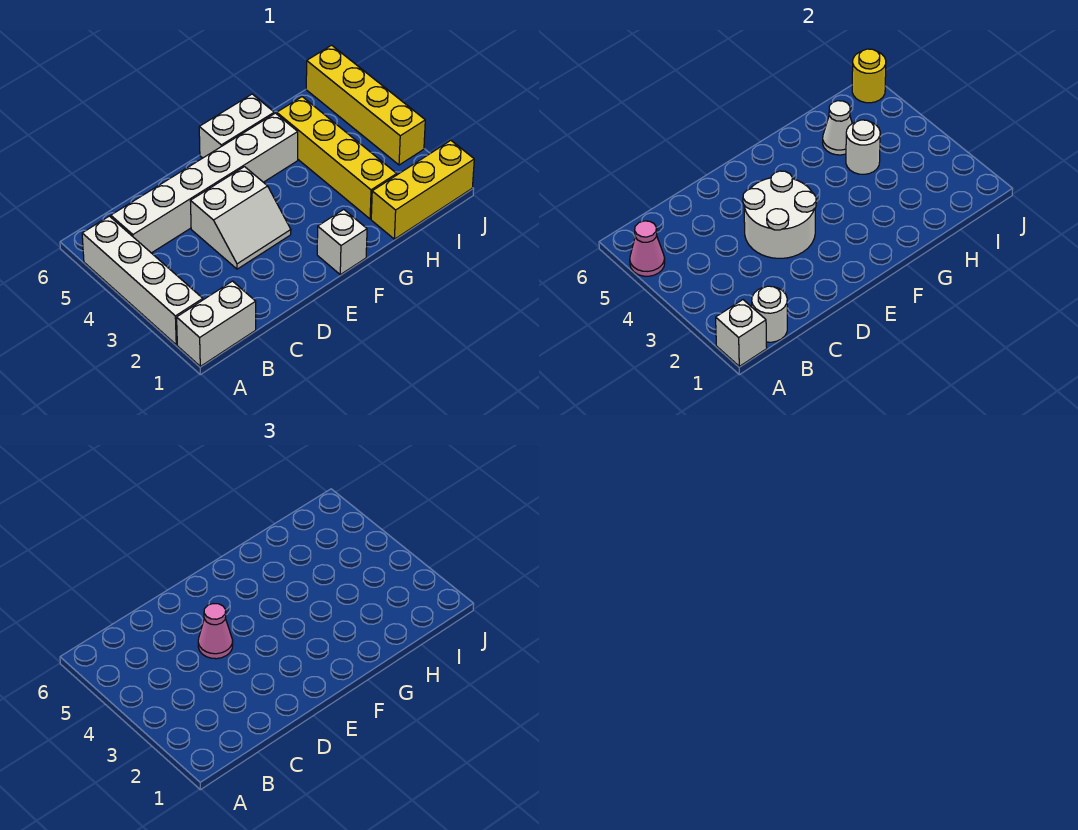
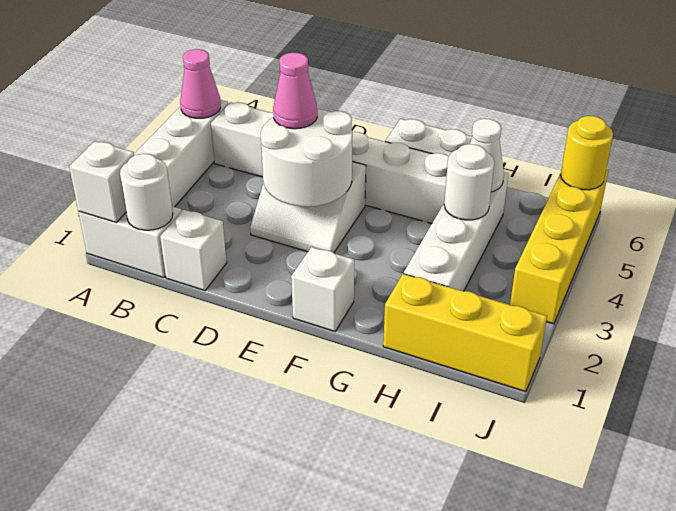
none -> white brick C1 level 1
yellow brick H2:H5 level 1 -> white brick H2:H5 level 1

